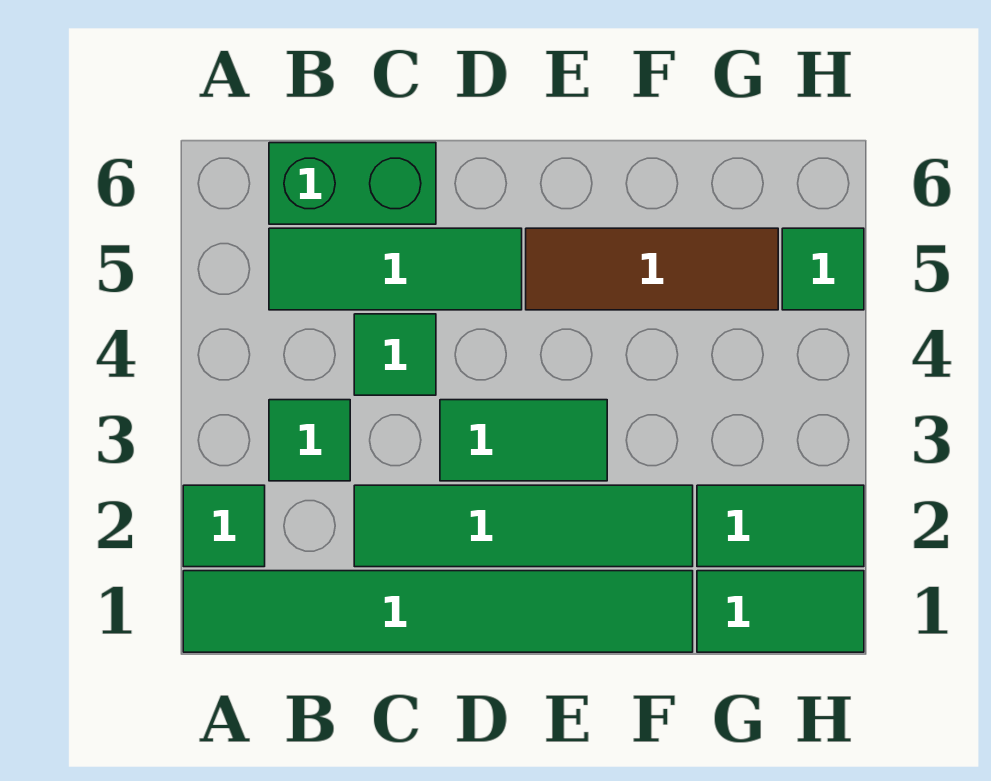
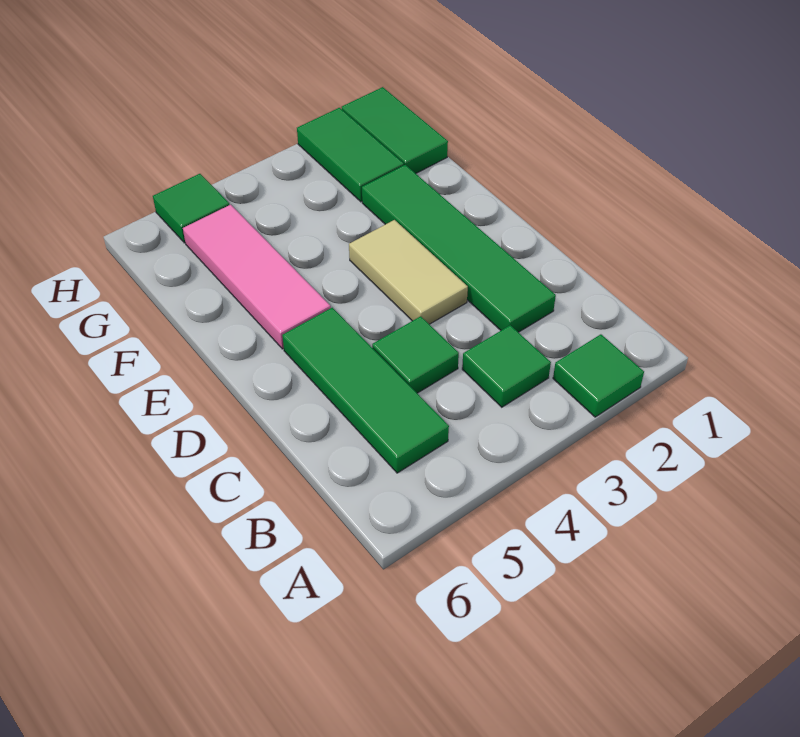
green tile A1:F1 level 1 -> none
green brick B6:C6 level 1 -> none
green tile D3:E3 level 1 -> tan tile D3:E3 level 1
brown tile E5:G5 level 1 -> pink tile E5:G5 level 1

